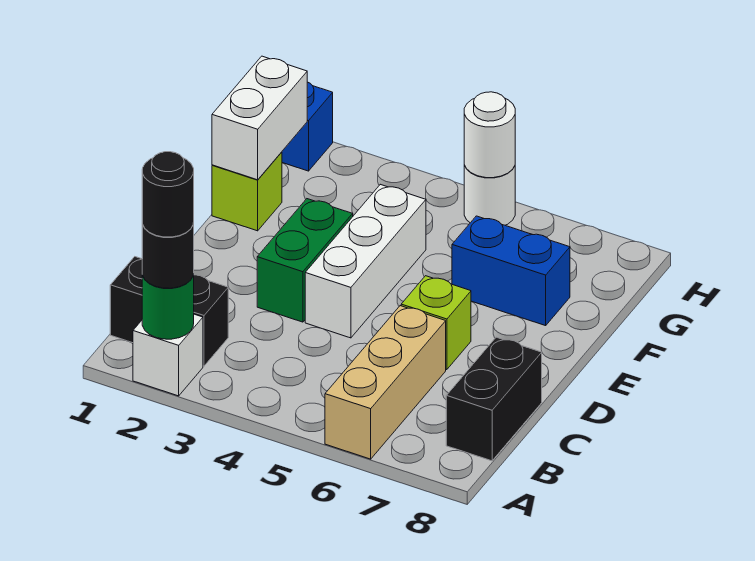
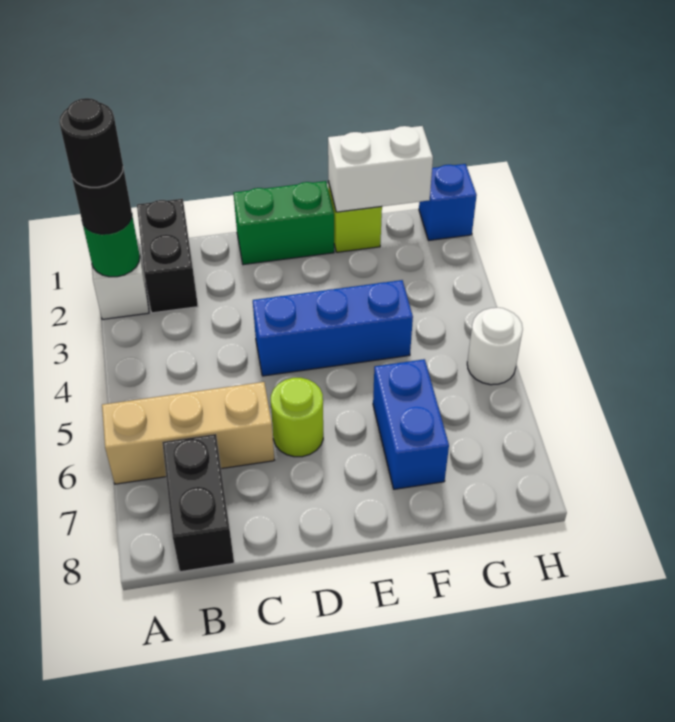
black brick B8:C8 level 1 -> black brick B7:B8 level 1
green brick D3:E3 level 1 -> green brick D1:E1 level 1
white brick D4:F4 level 1 -> blue brick D4:F4 level 1
lime brick D6 level 1 -> lime round brick D6 level 1
white round brick H5 level 2 -> none

